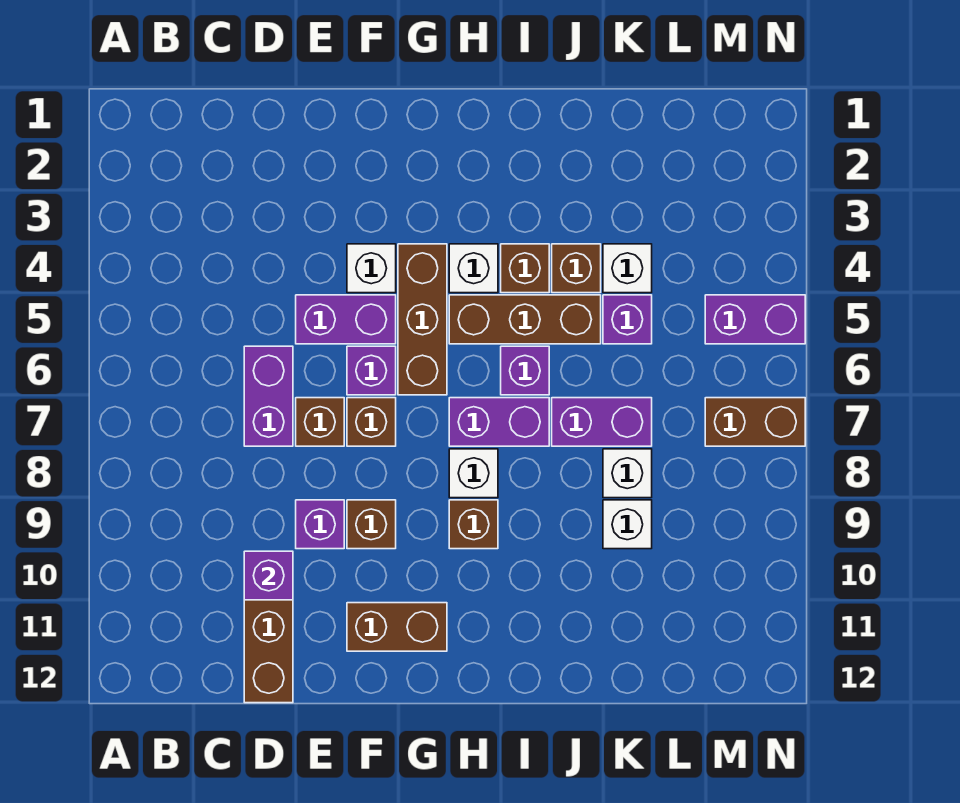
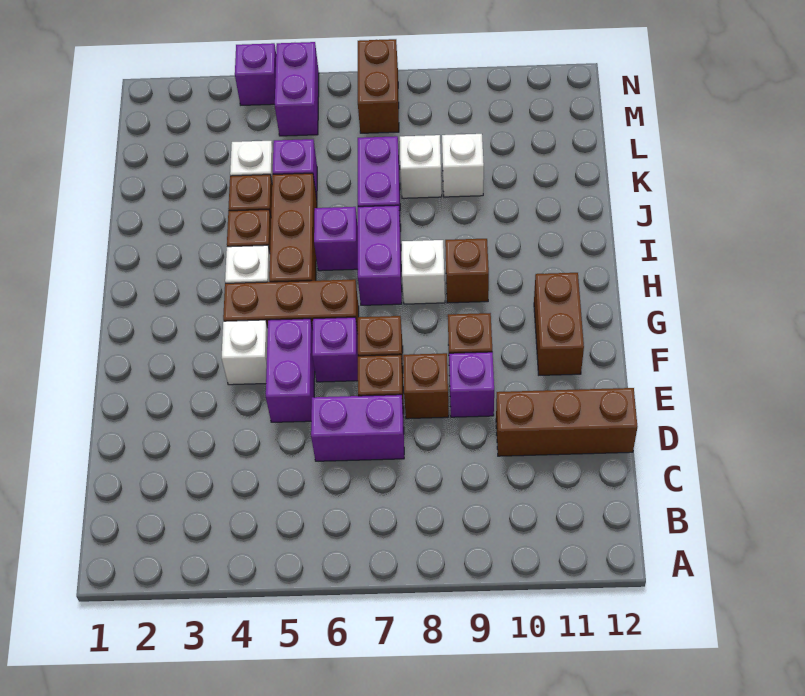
purple brick D10 level 2 -> purple brick N4 level 1
none -> brown brick E8 level 1

